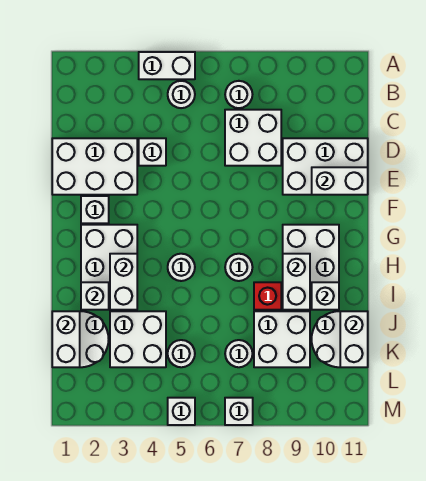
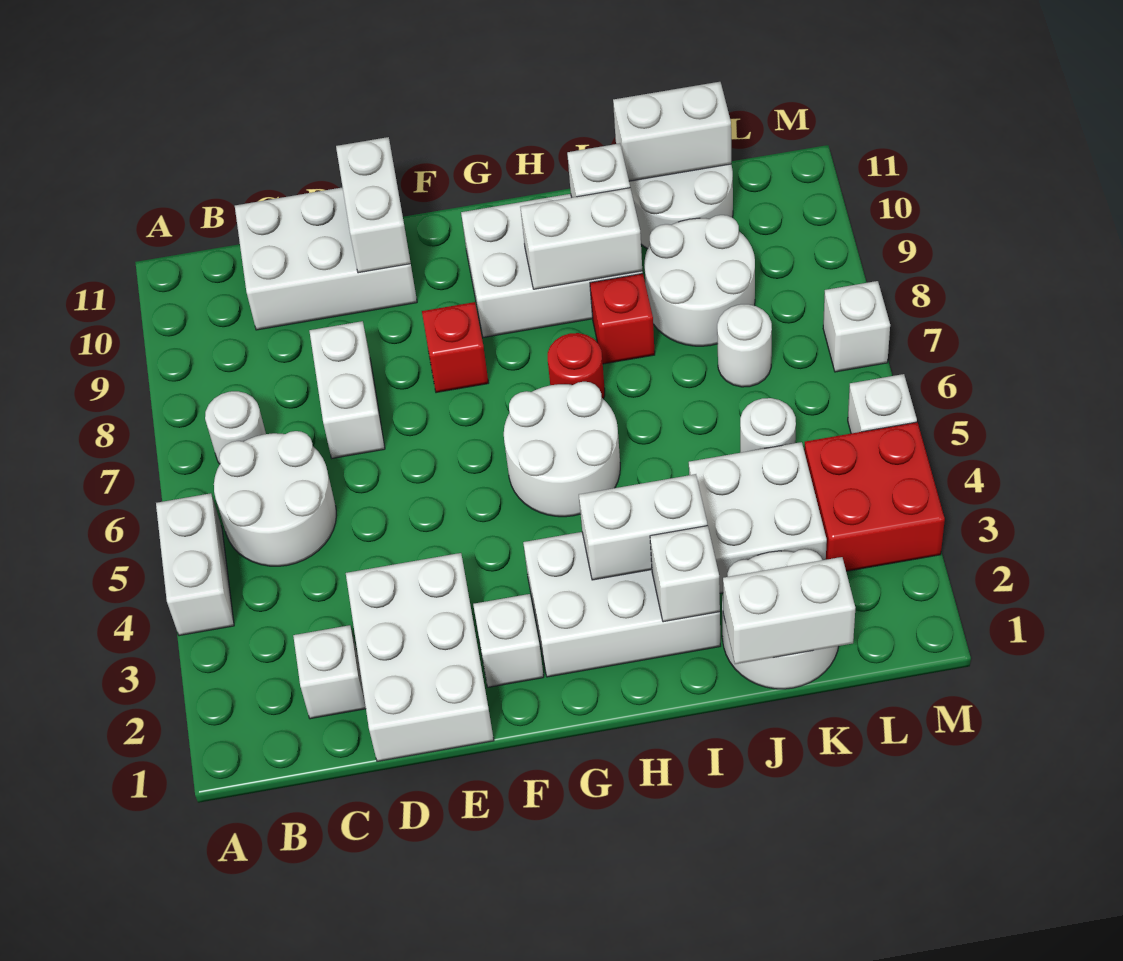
white round brick B5 level 1 -> white round brick B5:C6 level 1
white brick C7:D8 level 1 -> white brick D7:D8 level 1
white brick D4 level 1 -> white brick C2 level 1
white brick D9:E11 level 1 -> white brick C10:E11 level 1
none -> red brick F8 level 1
white round brick H5 level 1 -> white round brick G5:H6 level 1
white round brick H7 level 1 -> red round brick H7 level 1
white brick J8:K9 level 1 -> white round brick J8:K9 level 1
none -> red brick L3:M4 level 1

